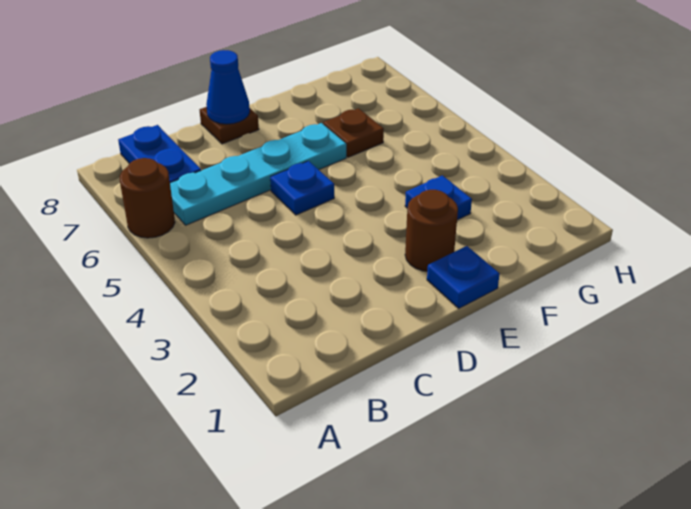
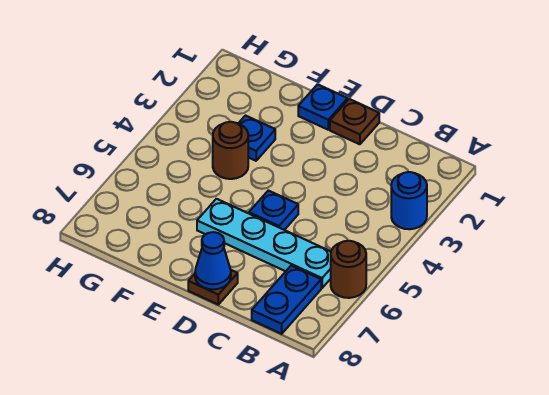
none -> blue round brick A3 level 1
brown round brick E2 level 1 -> brown round brick F4 level 1
brown plate F6 level 1 -> brown plate D1 level 1

